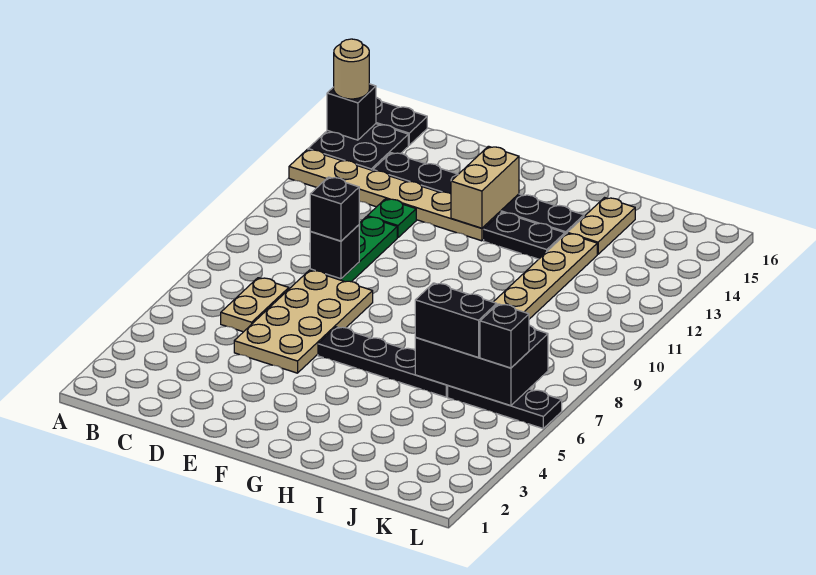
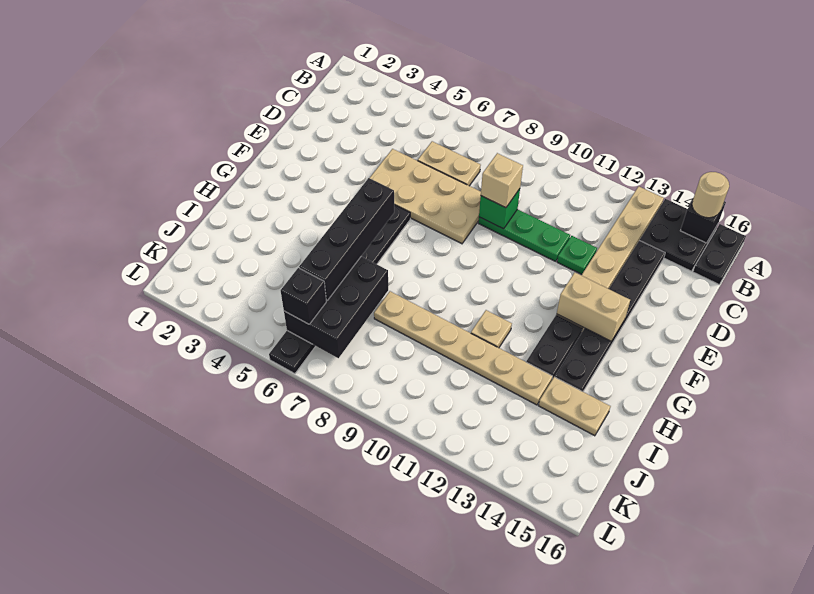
black brick D9 level 2 -> green brick D9 level 2
black brick D9 level 3 -> tan brick D9 level 3
none -> tan plate H11 level 1
black brick I6:J6 level 3 -> black brick G6:J6 level 3

